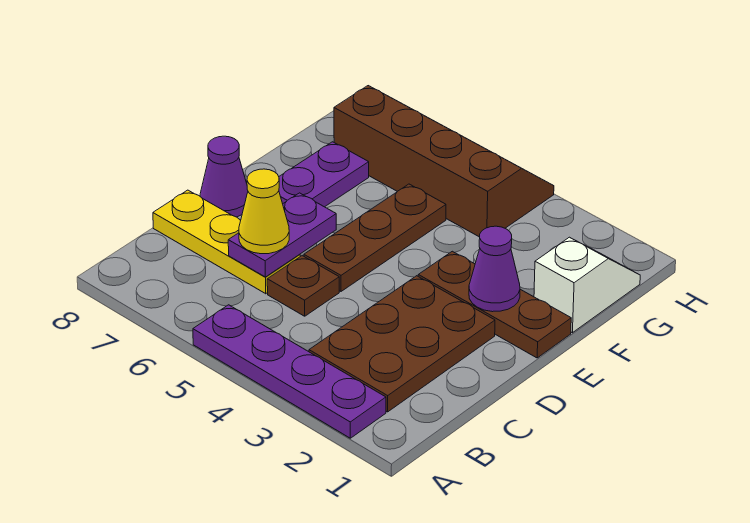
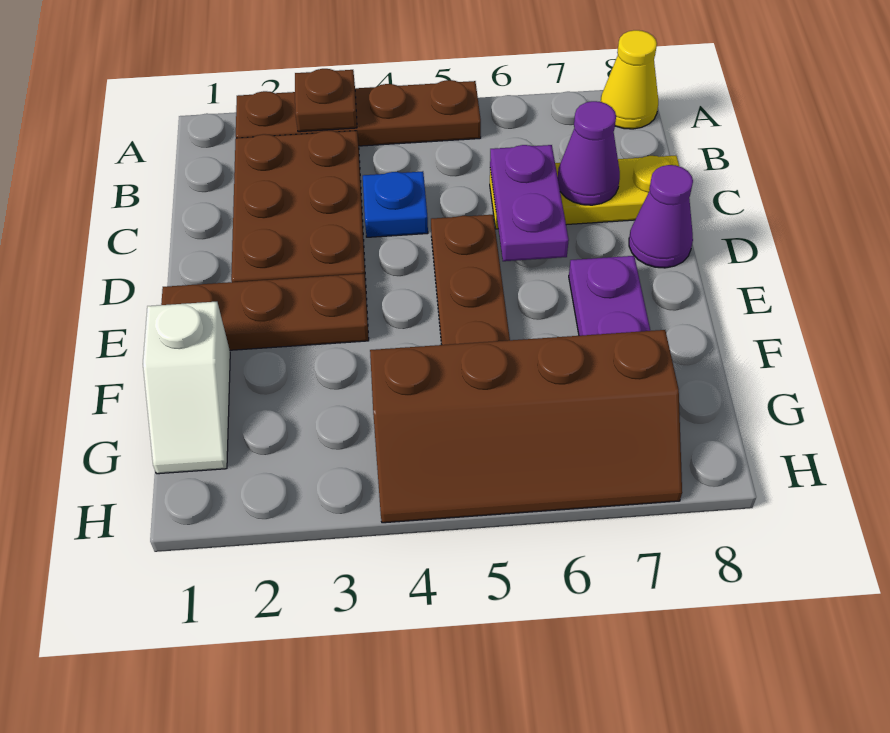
purple plate A2:A5 level 1 -> brown plate A2:A5 level 1
none -> blue plate C4 level 1
brown plate C5 level 1 -> brown plate A3 level 2
yellow cone C6 level 3 -> yellow cone A8 level 1
purple cone E2 level 2 -> purple cone C7 level 2

